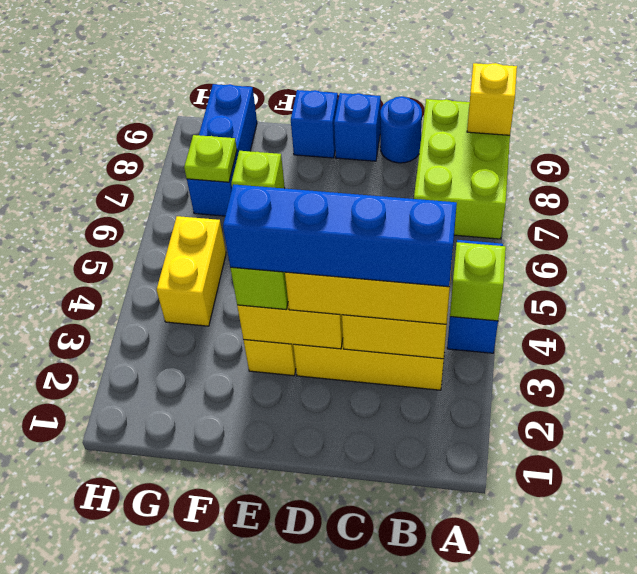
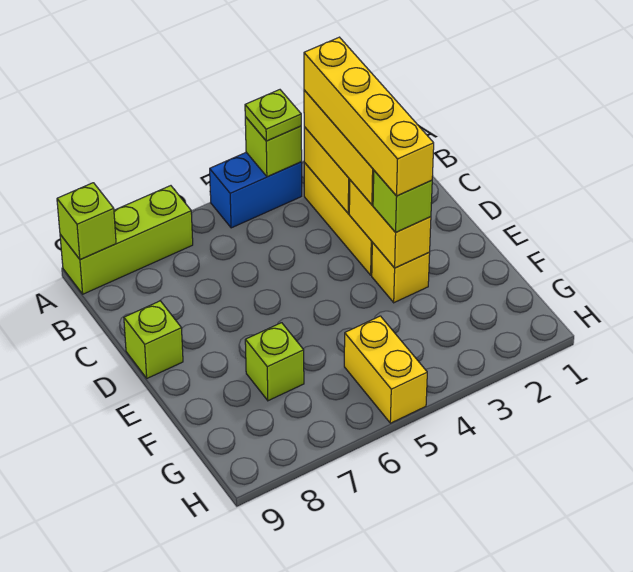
lime brick A7:B9 level 1 -> lime brick A7:A9 level 1
yellow brick A9 level 2 -> lime brick A9 level 2
blue brick B3:E3 level 4 -> yellow brick B3:E3 level 4
blue round brick C9 level 1 -> none
blue brick D9 level 1 -> lime brick D9 level 1
blue brick E9 level 1 -> none
yellow brick G4:G5 level 1 -> yellow brick G5:H5 level 1
blue brick G7:G9 level 1 -> none
lime plate G7 level 2 -> lime plate A4 level 3

